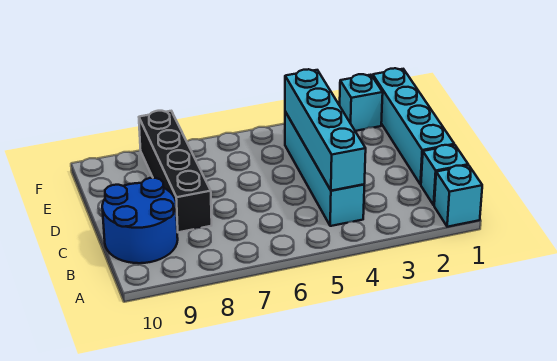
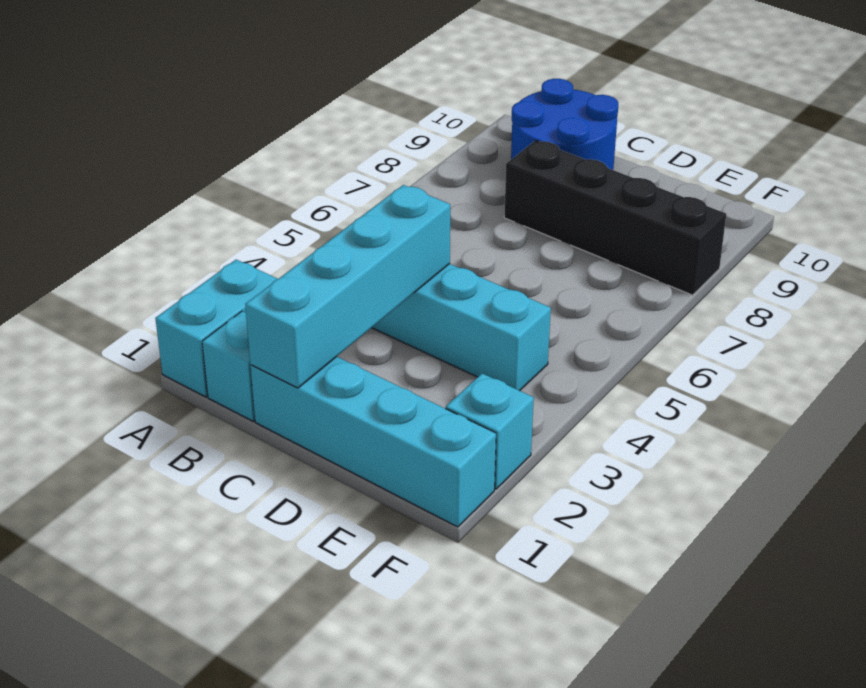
cyan brick A1 level 1 -> cyan brick A1:A2 level 1
cyan brick B4:E4 level 2 -> cyan brick C1:C4 level 2

